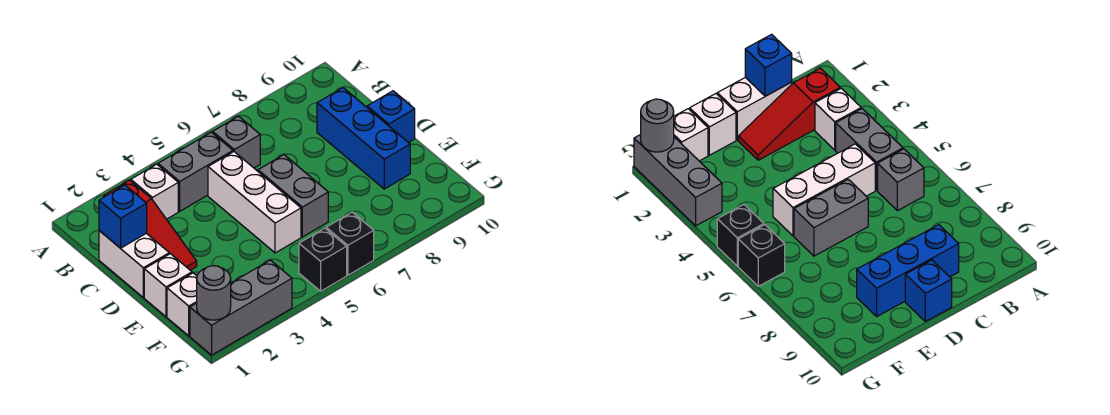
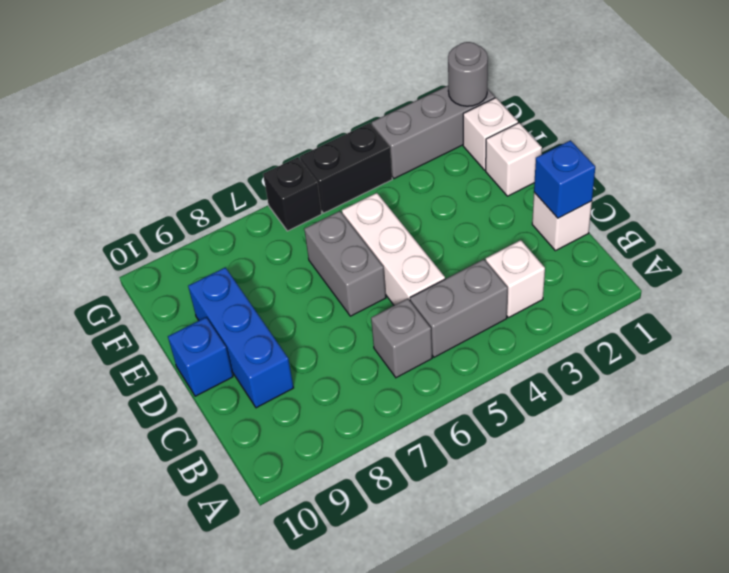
red slope B2:D2 level 1 top B -> none
white brick C1:D1 level 1 -> white brick C1 level 1
black brick G5 level 1 -> black brick G4:G5 level 1

